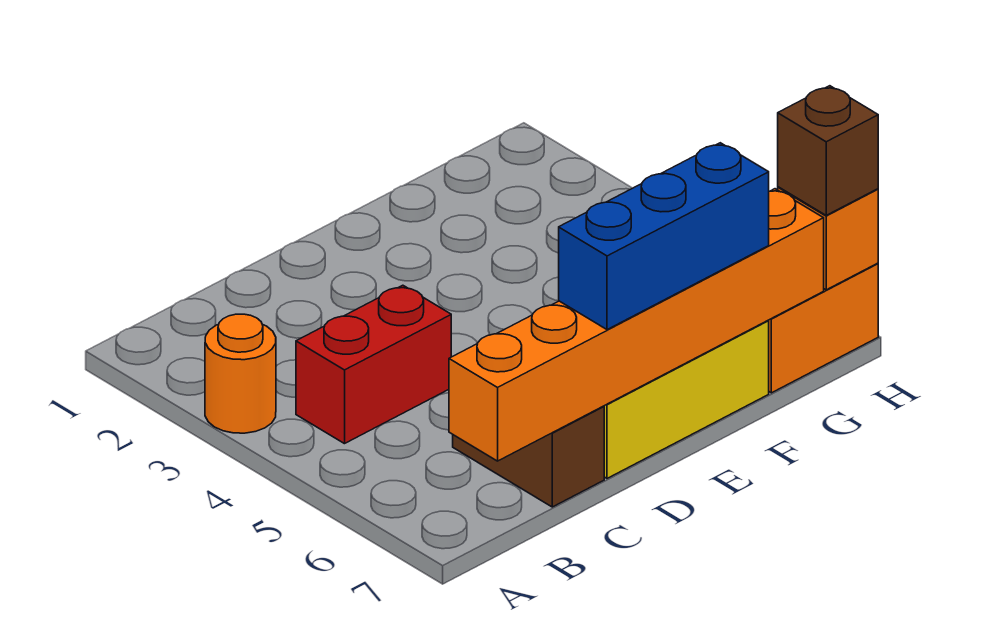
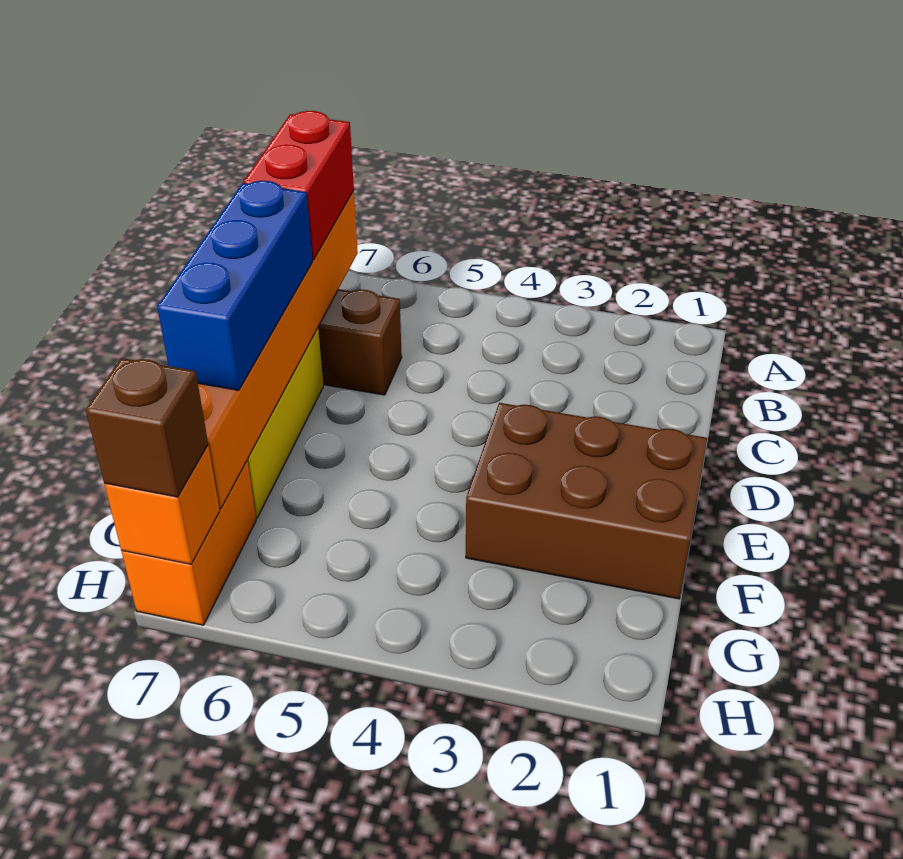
orange round brick A3 level 1 -> none
red brick B4:C4 level 1 -> red brick B7:C7 level 3
none -> brown brick E1:F3 level 1

